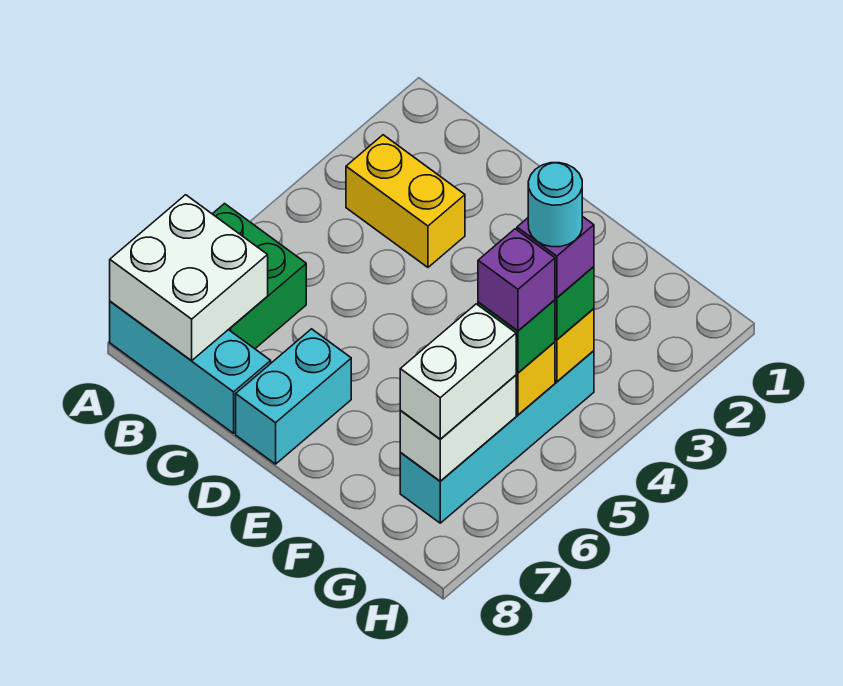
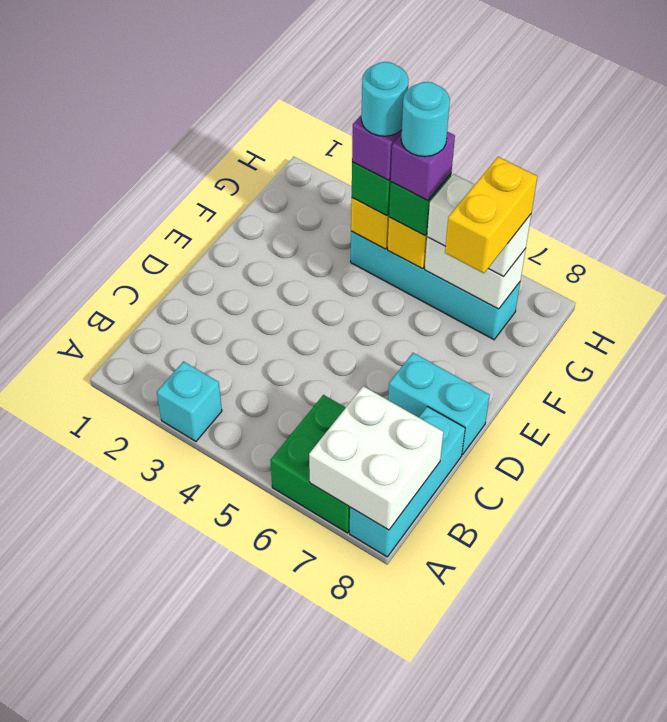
none -> cyan brick A3 level 1
yellow brick B3:C3 level 1 -> yellow brick F7:G7 level 4
none -> cyan round brick G5 level 5

